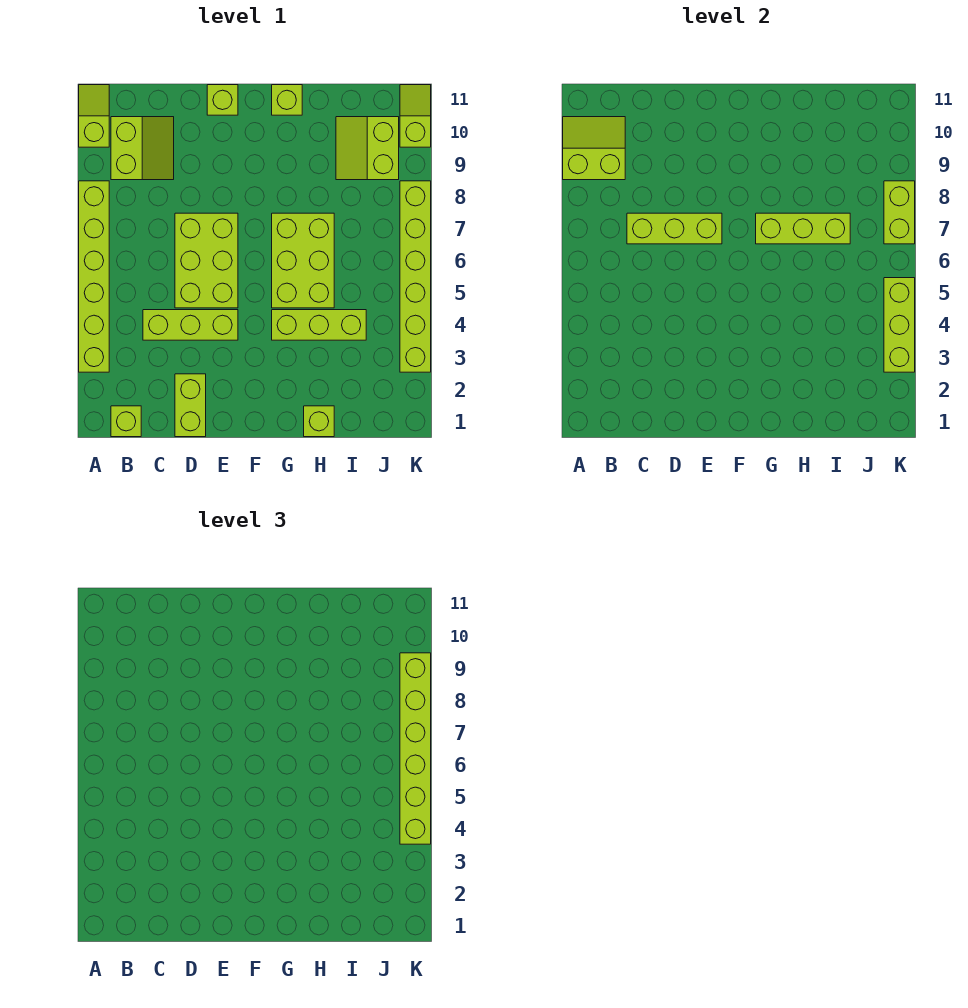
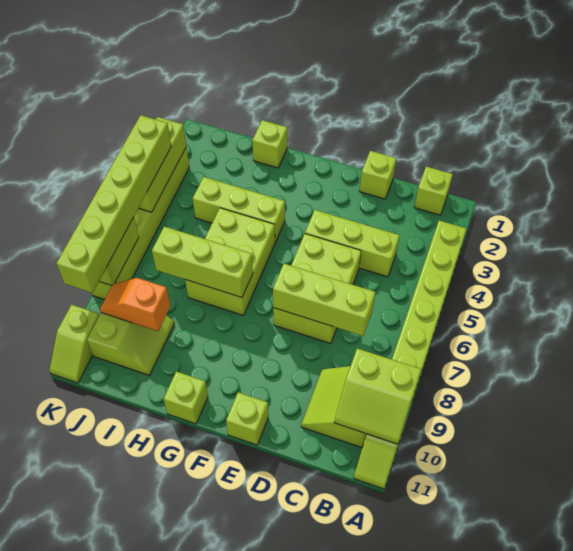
lime brick D1:D2 level 1 -> lime brick D1 level 1
none -> orange slope I9:J9 level 2 top I

